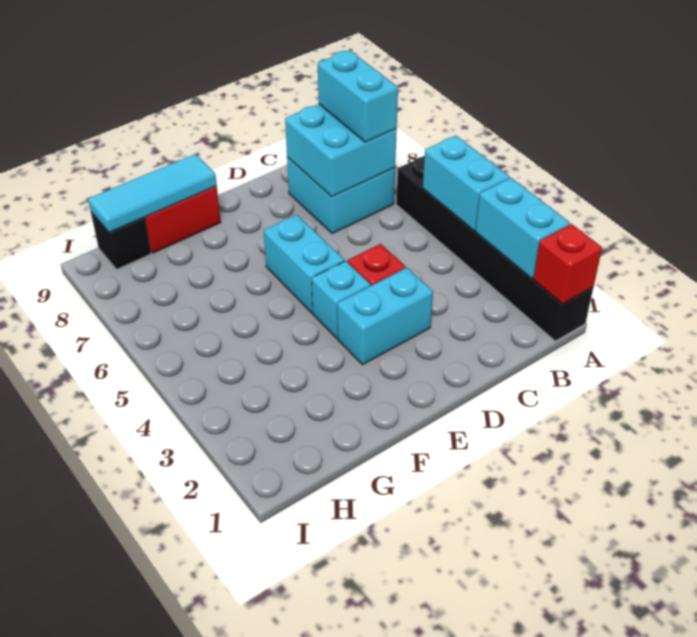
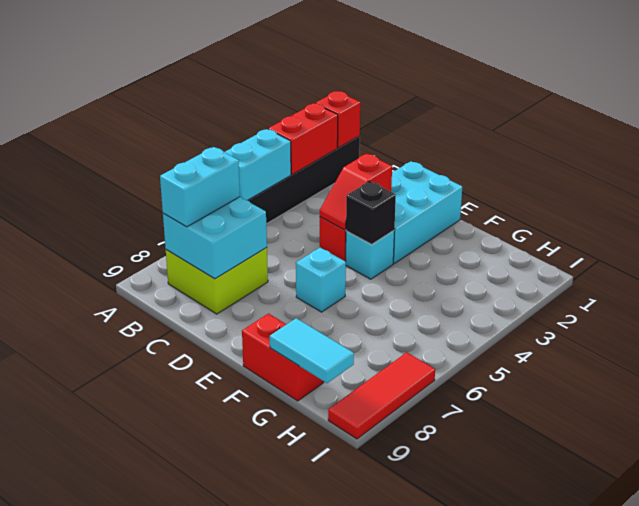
cyan brick A2:A3 level 2 -> red brick A2:A3 level 2
cyan brick B7:C8 level 1 -> lime brick B7:C8 level 1
cyan brick D3:E3 level 1 -> cyan brick D1:E3 level 1
none -> red slope D3:D4 level 2 top 3
cyan brick E5:E6 level 1 -> cyan brick E6 level 1
cyan tile F9:H9 level 2 -> cyan tile G9:H9 level 2
black brick H9 level 1 -> black brick E4 level 2
none -> red tile I7:I9 level 1

